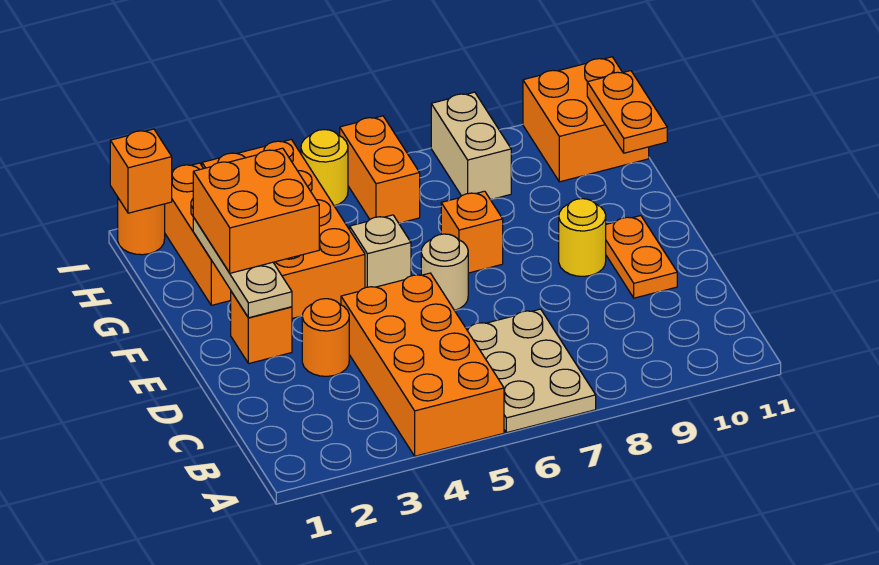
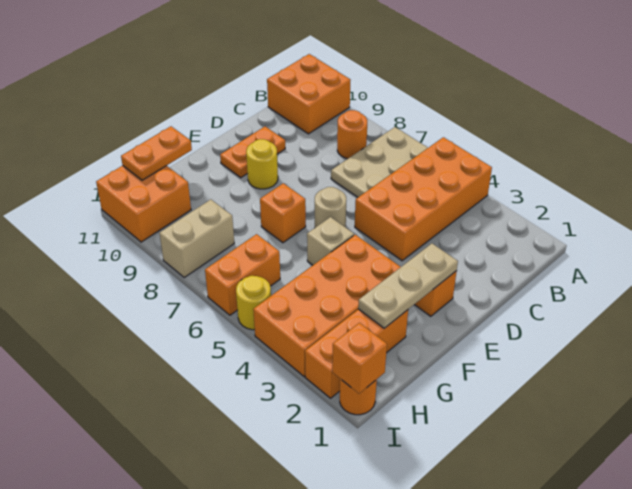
orange round brick D3 level 1 -> orange round brick B8 level 1
orange brick F2:G3 level 3 -> orange brick A10:B11 level 1

